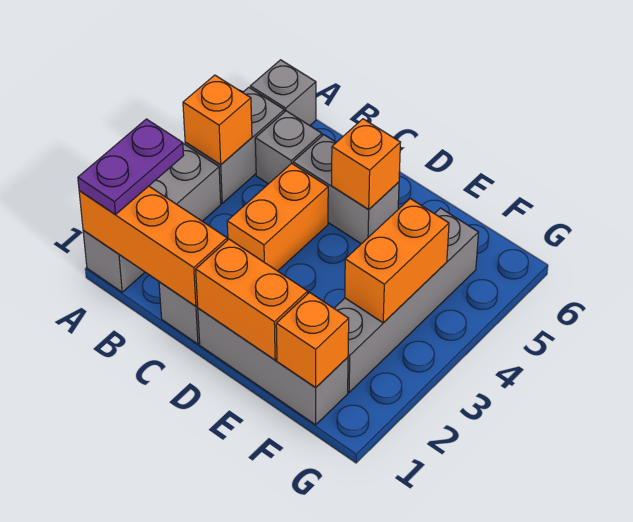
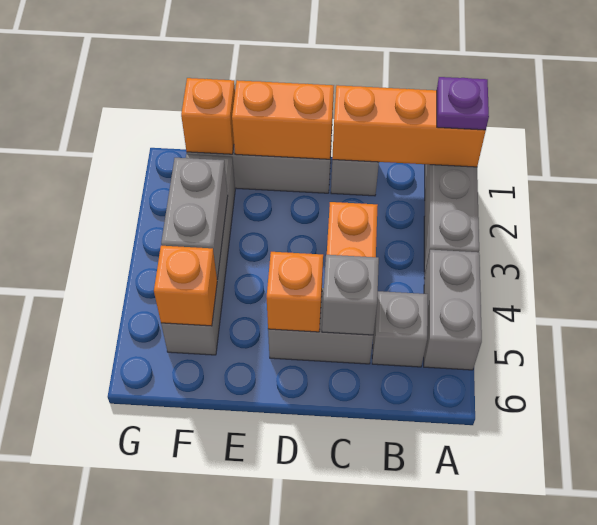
purple plate A1:A2 level 3 -> purple plate A1 level 3
orange brick A4 level 2 -> orange brick F5 level 2
grey brick A6 level 1 -> grey brick C5 level 2
orange brick F3:F4 level 2 -> grey brick F3:F4 level 2

